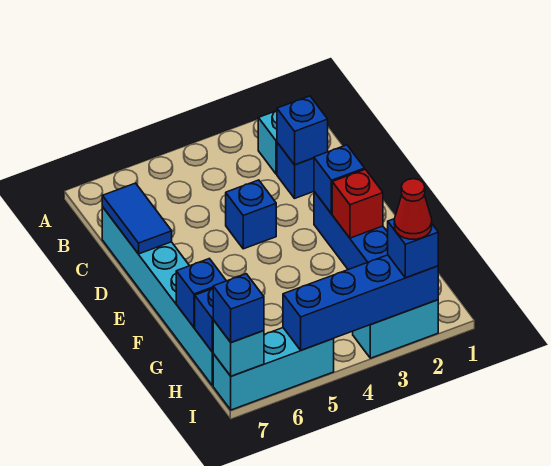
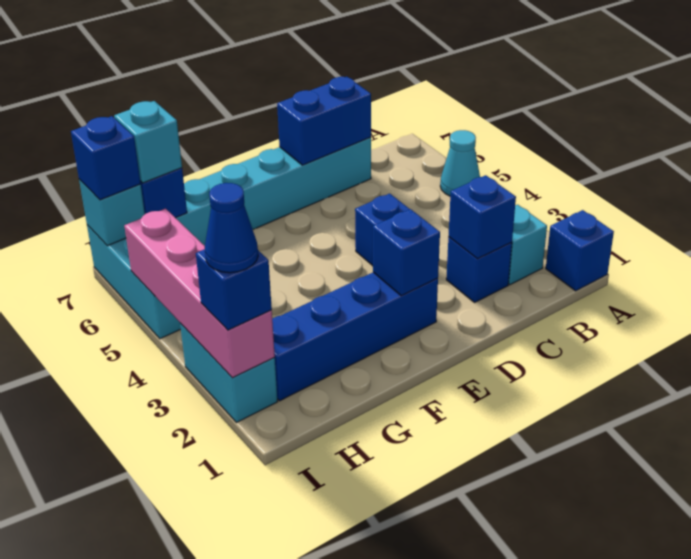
none -> cyan cone A5 level 1
blue tile C7:D7 level 2 -> blue brick C7:D7 level 2
red brick F2 level 2 -> none
blue brick G7 level 2 -> blue brick A1 level 1
none -> cyan brick H7 level 3
blue brick I2:I5 level 2 -> pink brick I2:I5 level 2
red cone I2 level 4 -> blue cone I2 level 4

